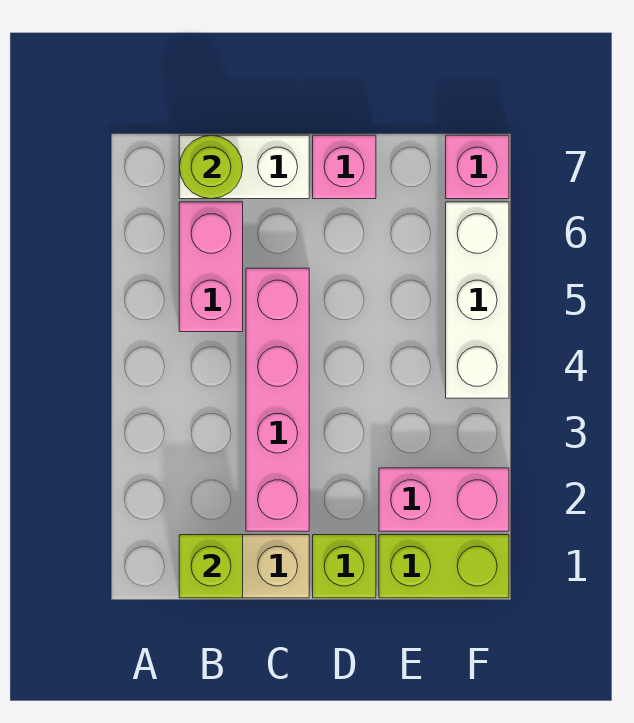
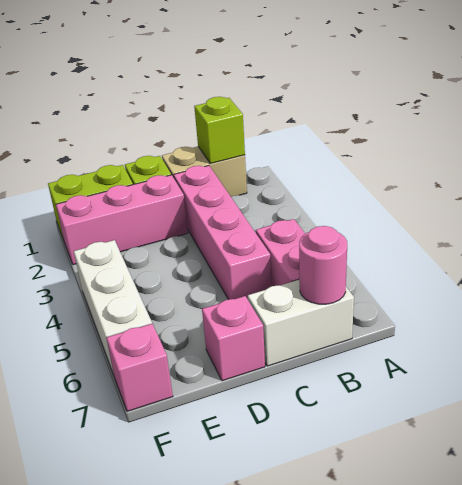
lime round brick B7 level 2 -> pink round brick B7 level 2
pink brick E2:F2 level 1 -> pink brick D2:F2 level 1

